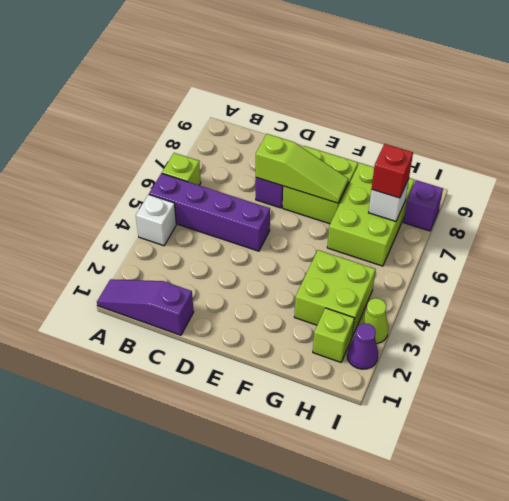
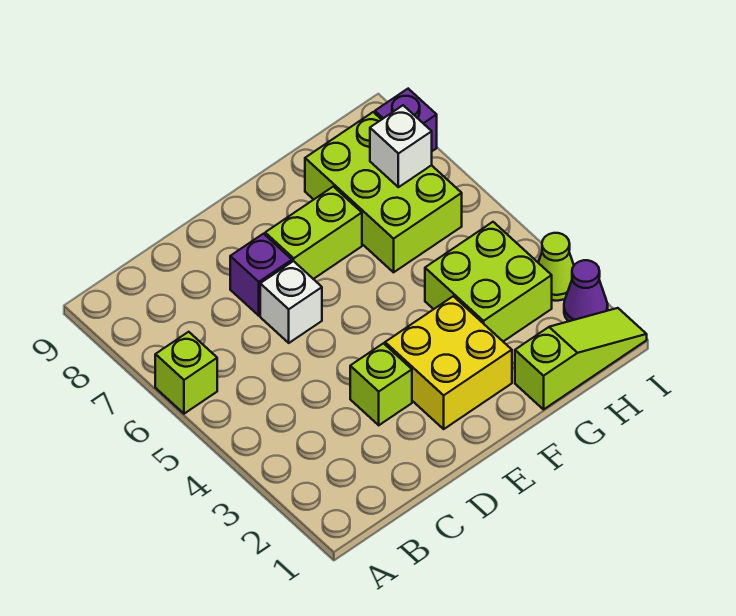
purple slope A1:C1 level 1 top C -> none
white brick A4 level 1 -> white brick D6 level 1
purple brick A5:D5 level 1 -> none
lime slope D7:F7 level 2 top D -> lime slope G1:I1 level 1 top G
none -> yellow brick E2:F3 level 1
lime brick E7:F8 level 1 -> lime brick E7:F7 level 1
lime brick H2 level 1 -> lime brick D3 level 1
red brick H7 level 3 -> none

